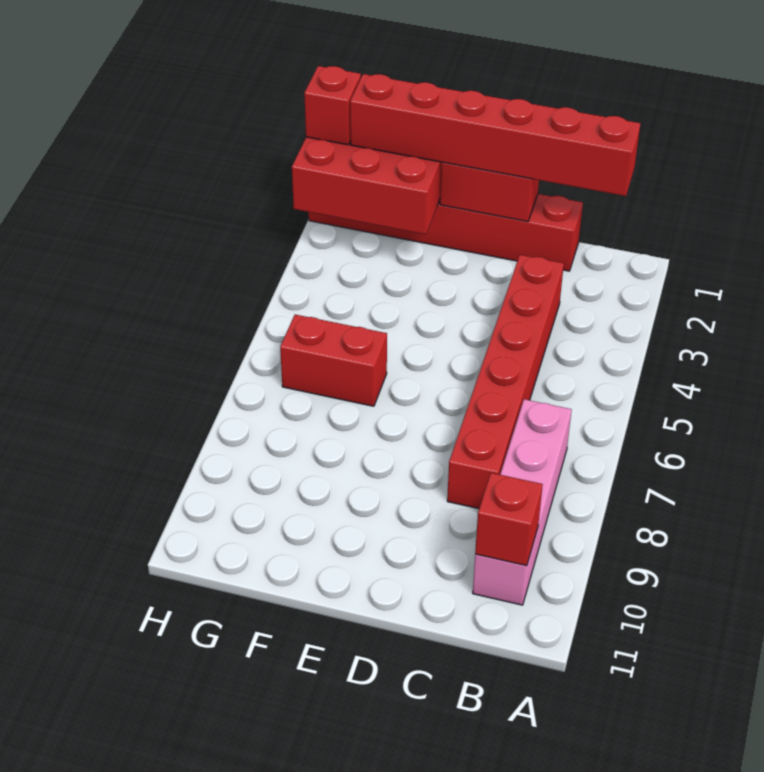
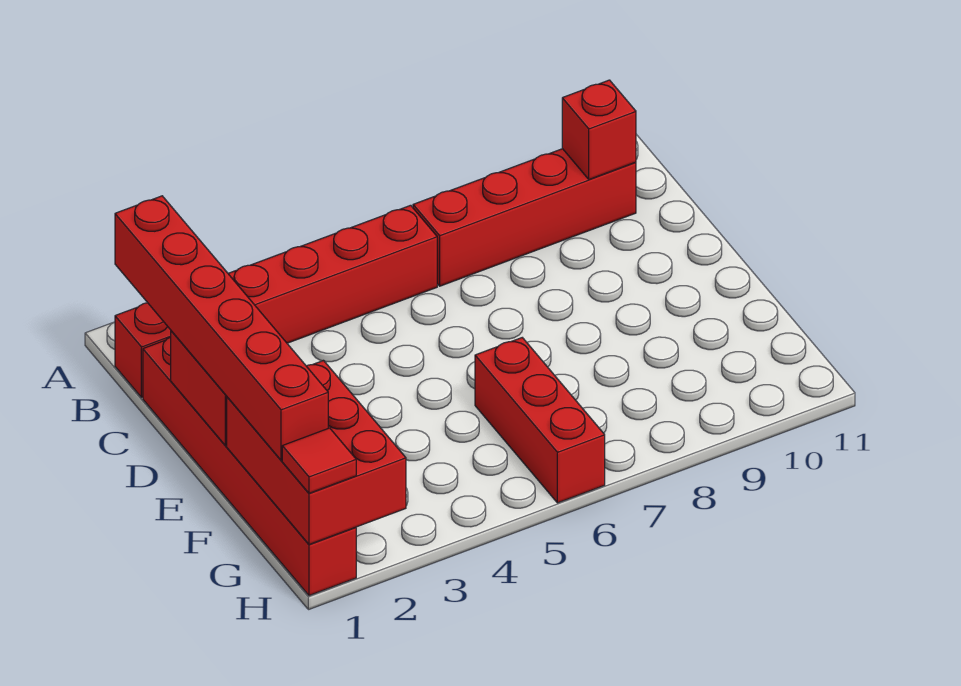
pink brick B7:B10 level 1 -> red brick B7:B10 level 1
red brick C3:C8 level 1 -> red brick B1:B6 level 1
red brick F6:G6 level 1 -> red brick F6:H6 level 1
red brick H1 level 3 -> red tile H1 level 3

